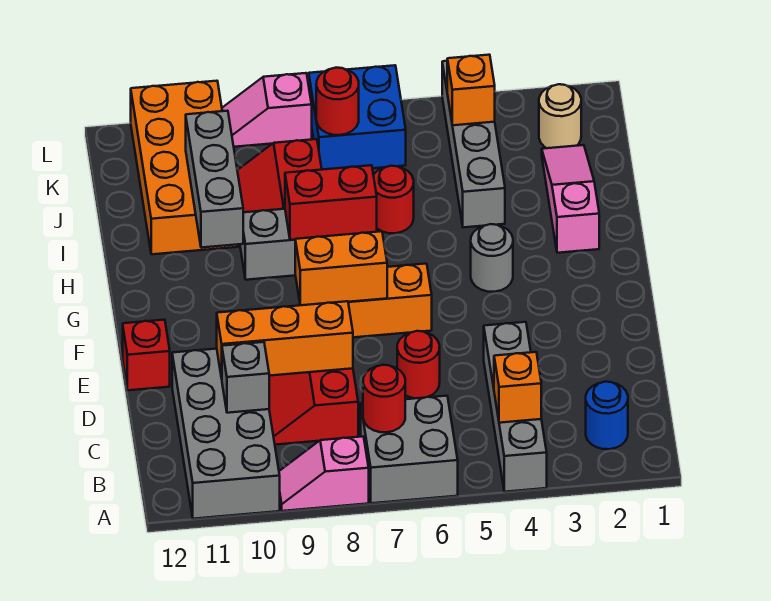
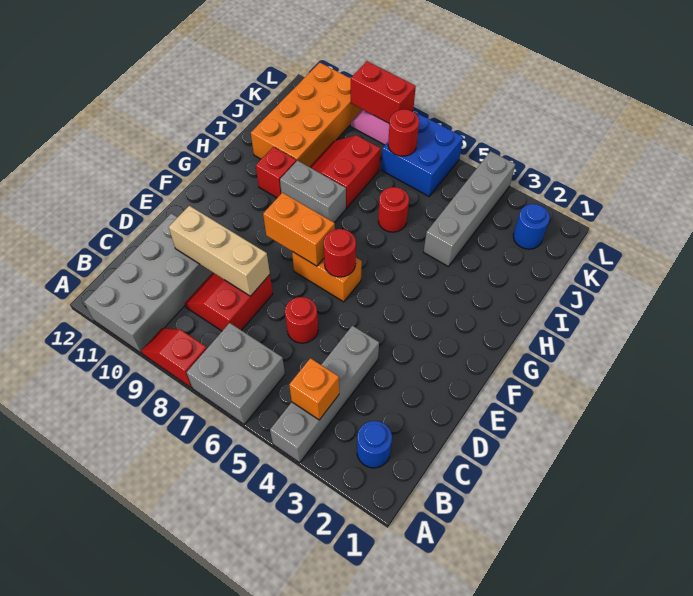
pink slope A8:A9 level 1 top 8 -> red slope A8:A9 level 1 top 8
red round brick B7 level 2 -> red round brick F6 level 2
grey brick C10 level 2 -> none
orange brick D8:D10 level 2 -> tan brick D8:D10 level 2
red brick E12 level 1 -> red brick H10 level 1
grey round brick G4 level 1 -> none
pink slope H2:J2 level 1 top H -> none
red brick H7:H8 level 2 -> red brick L8:L9 level 2
grey brick H10:J10 level 2 -> none
tan round brick K2 level 1 -> blue round brick K2 level 1
orange brick K4 level 2 -> none

